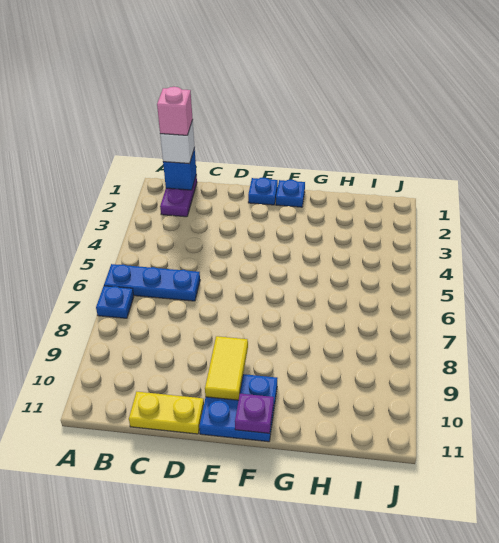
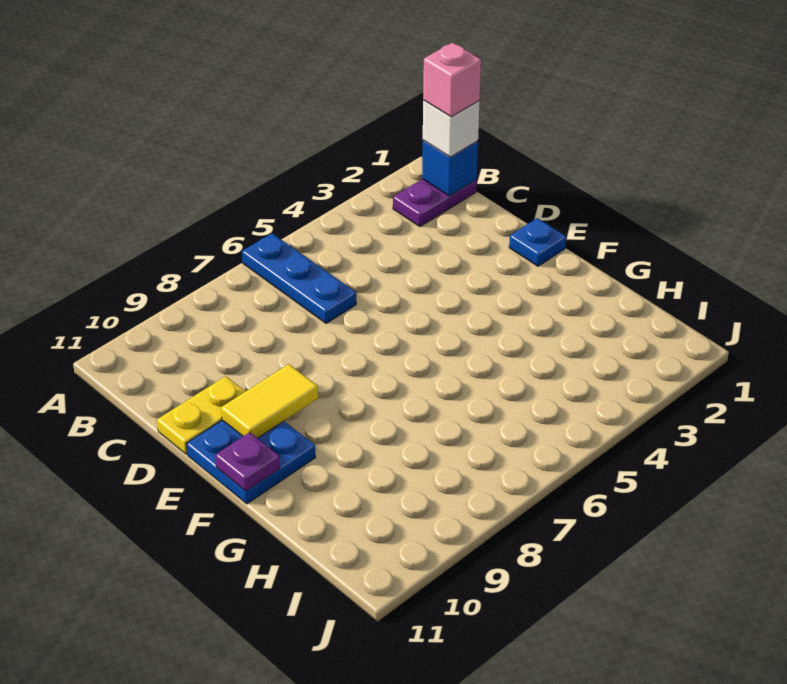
blue plate A7 level 1 -> none
yellow plate C11:D11 level 1 -> yellow plate D10:D11 level 1
blue plate F1 level 1 -> none

